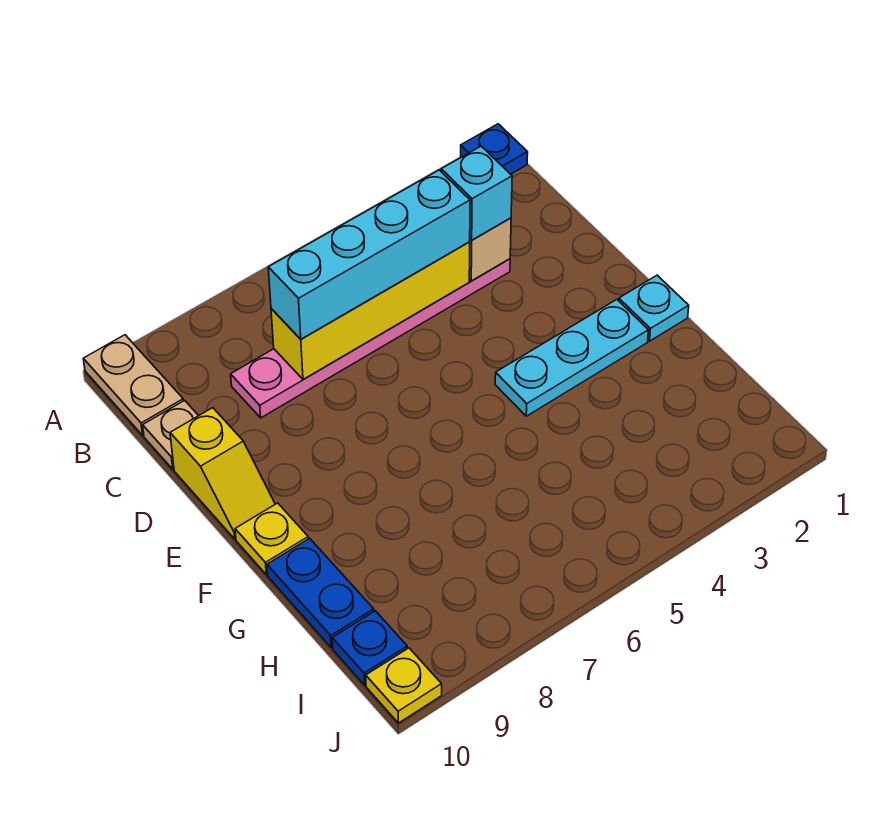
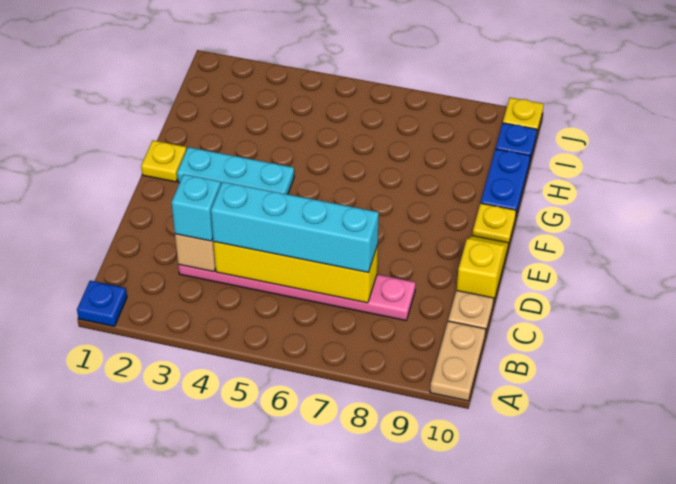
cyan plate F1 level 1 -> yellow plate F1 level 1

